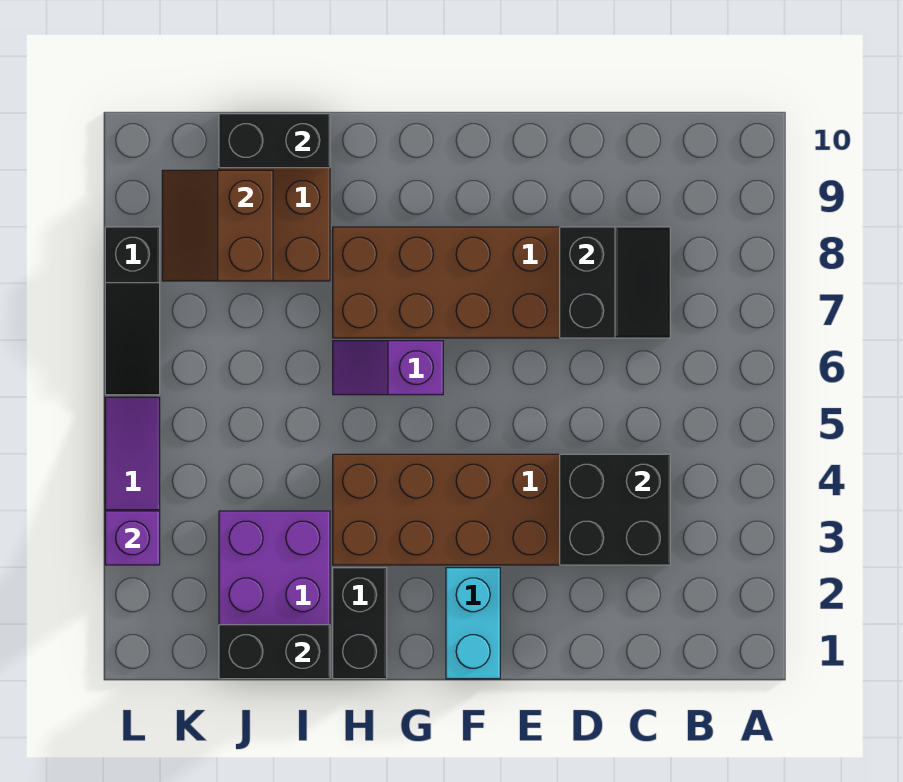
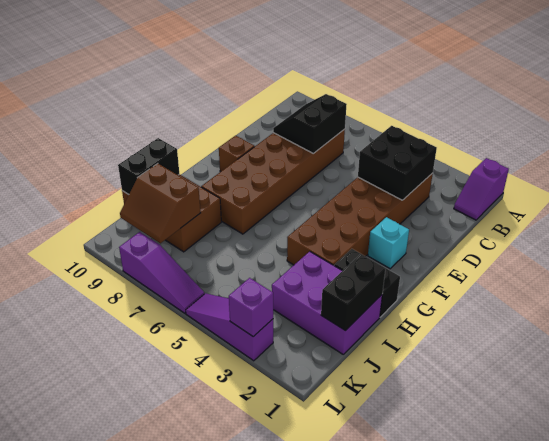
black slope C7:D8 level 2 top D -> black slope C7:D8 level 2 top 7
cyan brick F1:F2 level 1 -> cyan brick F2 level 1
none -> brown brick F9 level 1
purple slope G6:H6 level 1 top G -> purple slope A1:B1 level 1 top A
black slope L6:L8 level 1 top 8 -> purple slope L6:L8 level 1 top 8

